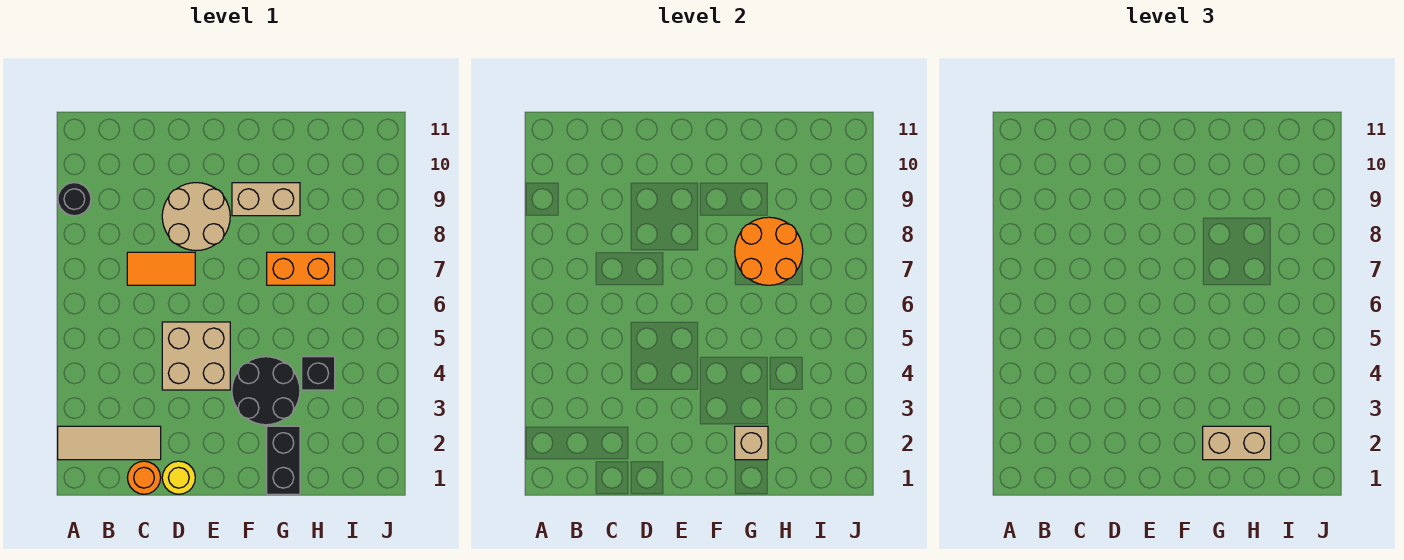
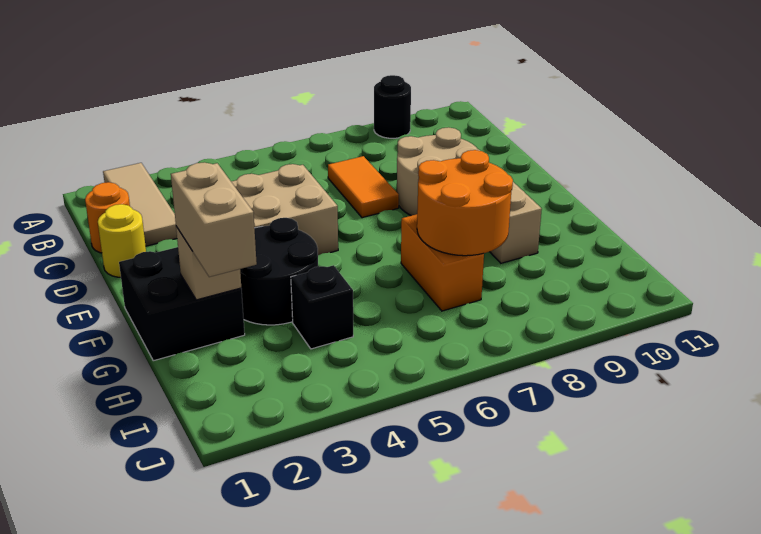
black brick G1:G2 level 1 -> black brick F1:G2 level 1

